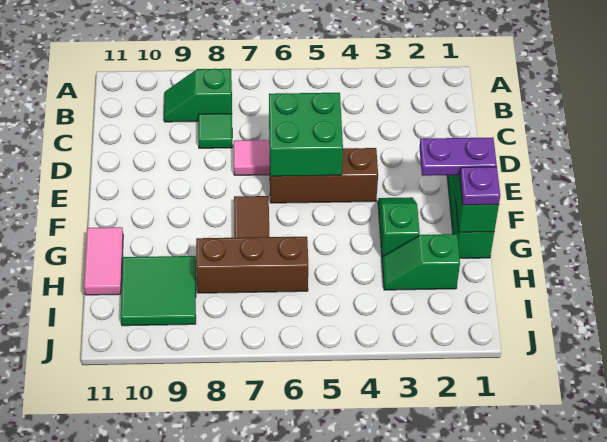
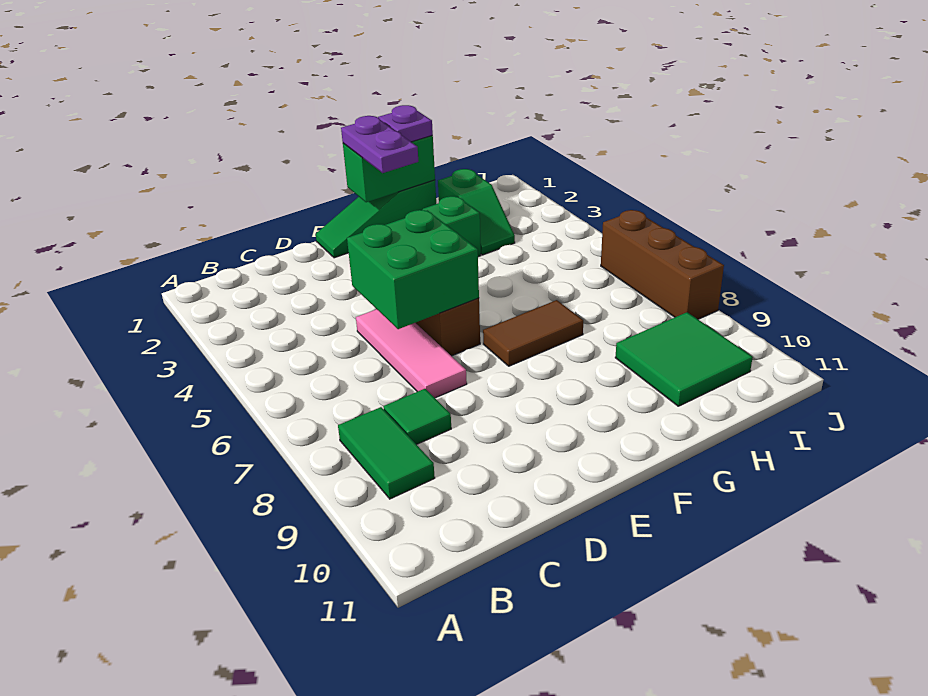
green slope B8:B9 level 1 top 8 -> green tile B8:B9 level 1
pink tile G11:H11 level 1 -> none
brown brick H6:H8 level 1 -> brown brick J6:J8 level 1

